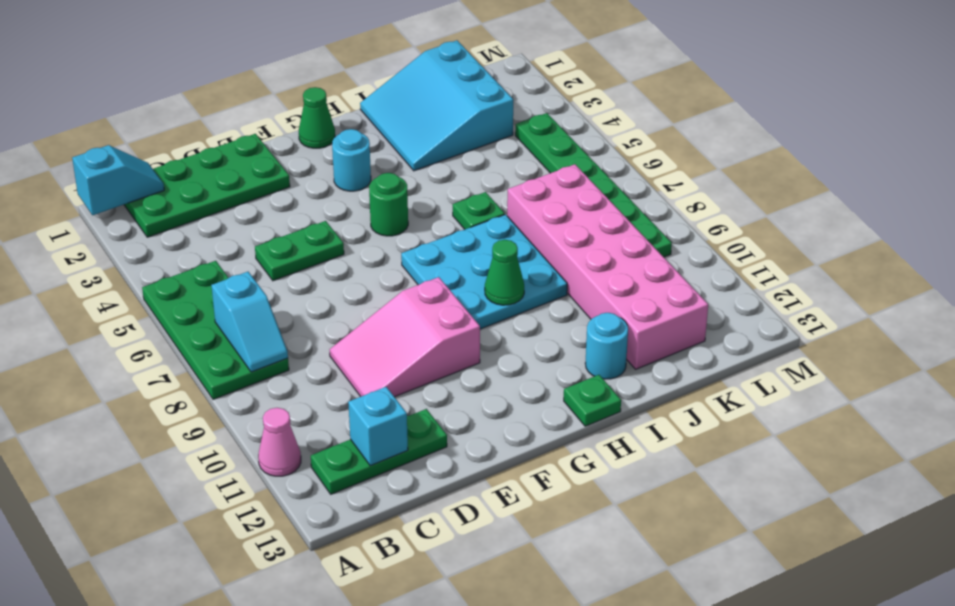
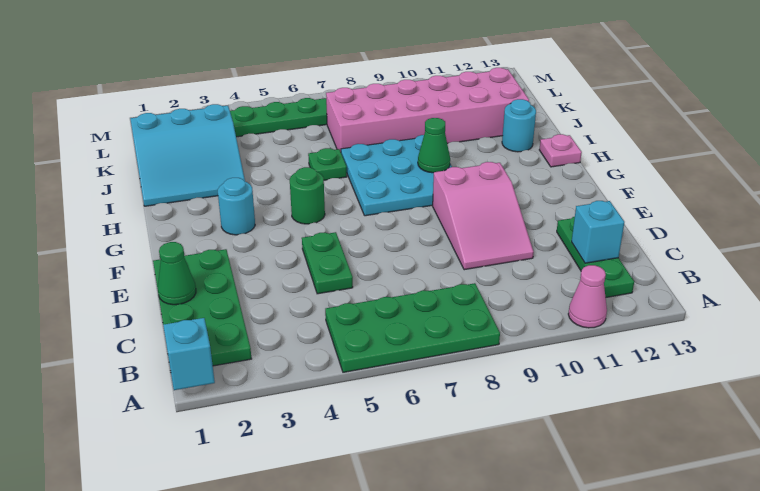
cyan slope B7:B8 level 2 top 7 -> none
green cone G1 level 1 -> green cone D1 level 2
green plate H13 level 1 -> pink plate H13 level 1

